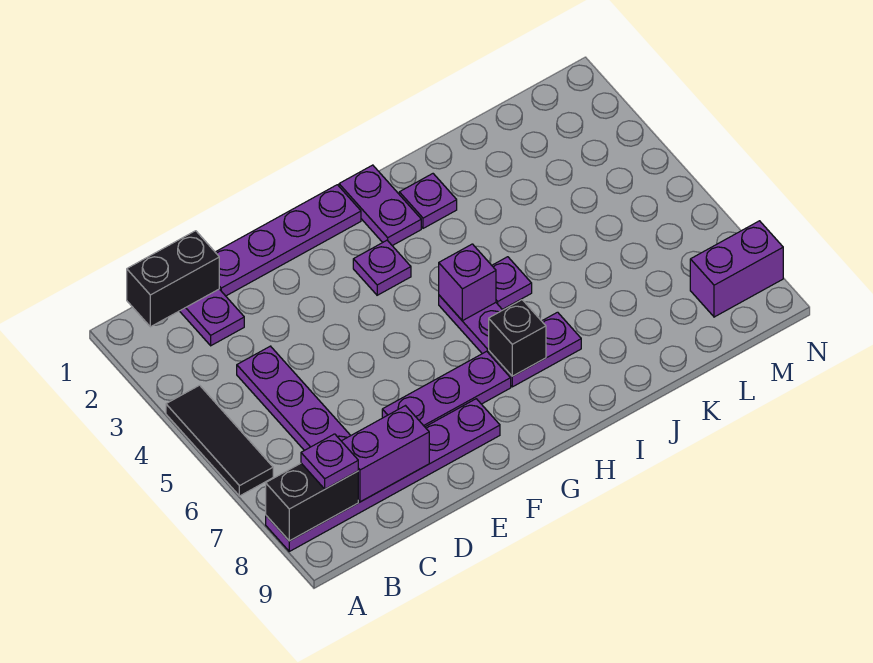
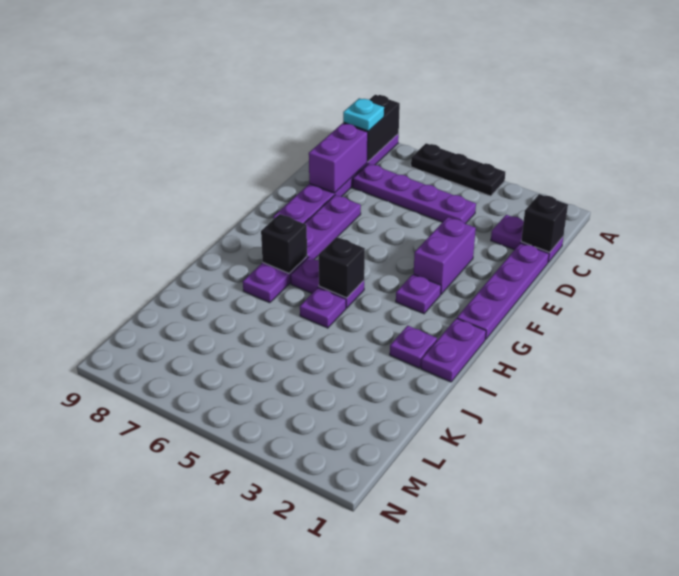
black tile A4:A6 level 1 -> black plate A4:A6 level 1
black brick B1:C1 level 2 -> black brick C1 level 2
purple plate B8 level 3 -> cyan plate B8 level 3
purple plate H1:H2 level 1 -> purple plate H1:I1 level 1
purple brick H5 level 2 -> black brick H5 level 2
purple brick M8:N8 level 1 -> purple brick E3:F3 level 1

